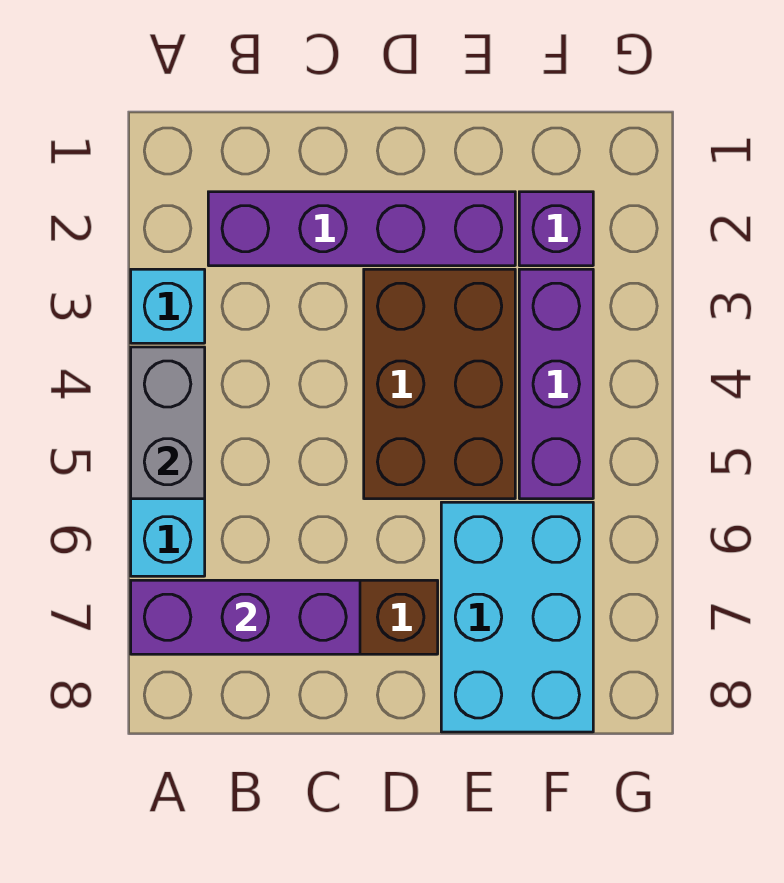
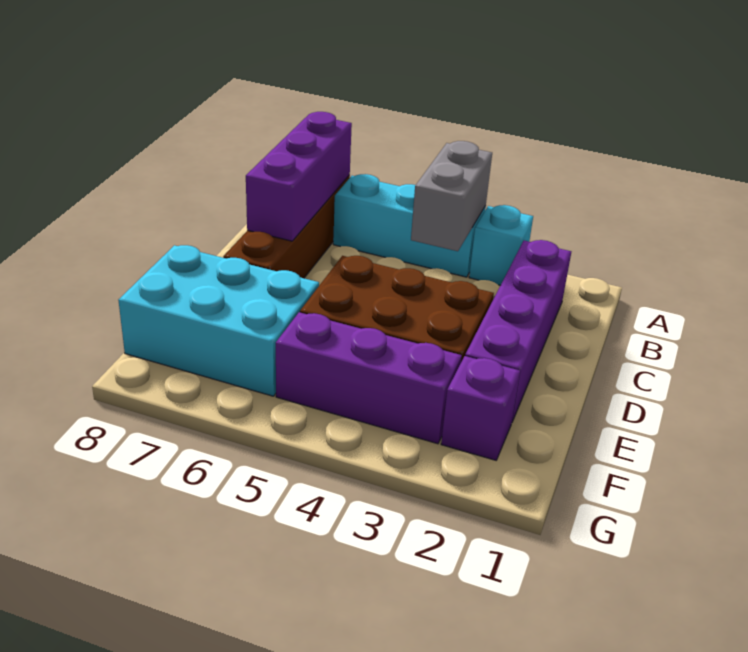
grey brick A4:A5 level 2 -> grey brick A4:B4 level 2

